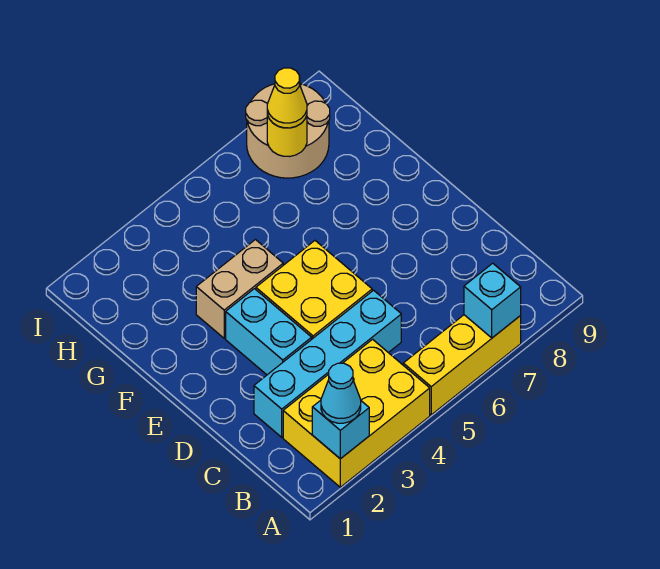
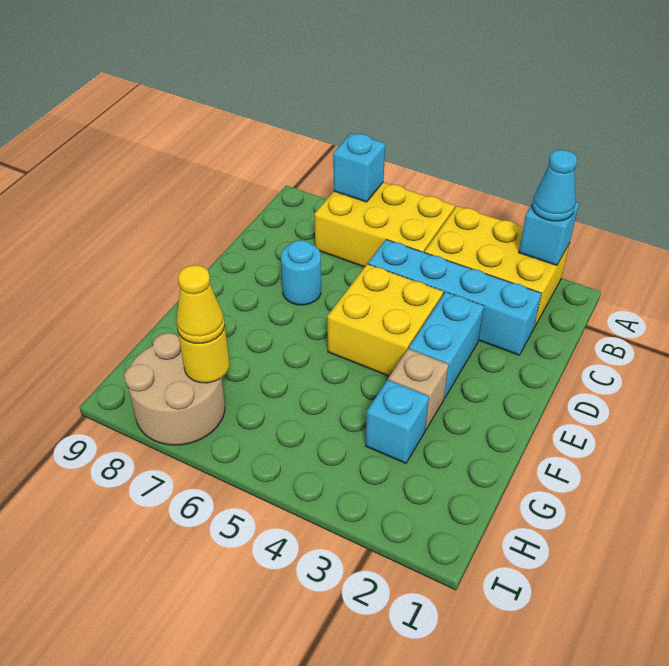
yellow brick A5:A7 level 1 -> yellow brick A5:B7 level 1
none -> cyan round brick D7 level 1
tan brick F3:F4 level 1 -> tan brick F3 level 1
none -> cyan brick G3 level 1

